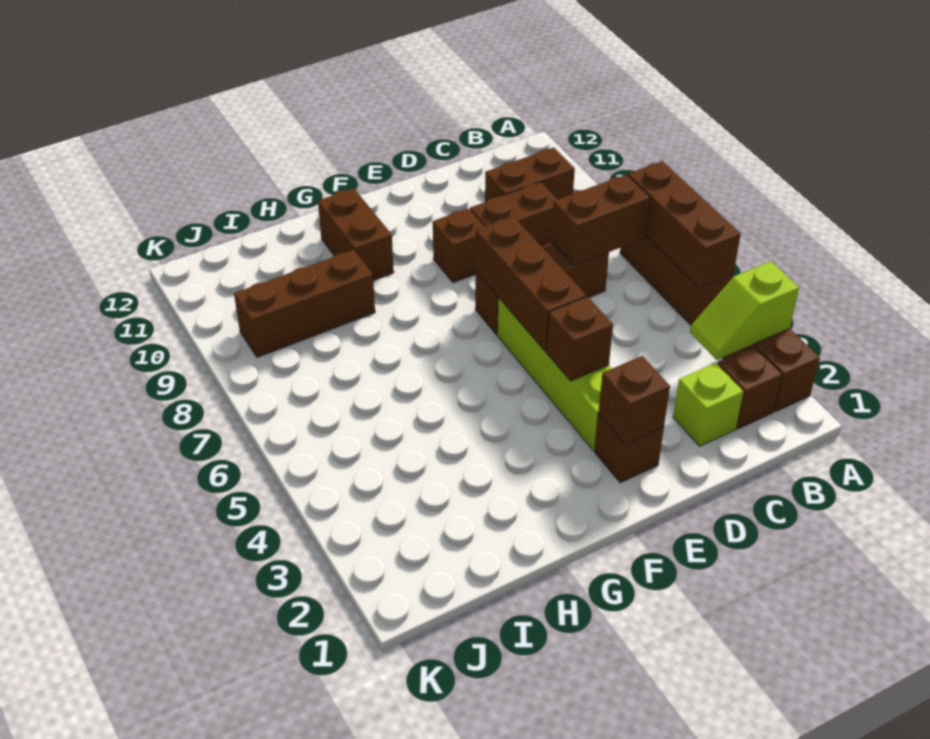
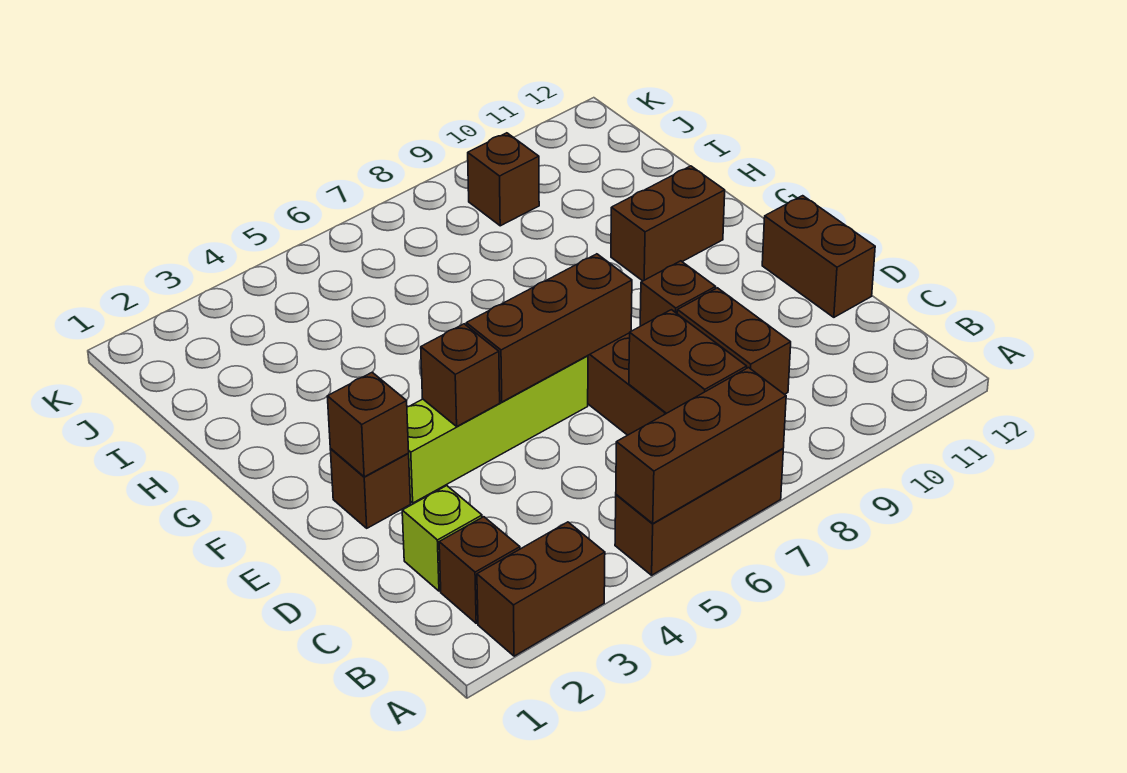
lime slope A3:B3 level 2 top A -> none
brown brick B10:C10 level 1 -> brown brick D12:E12 level 1
brown brick H9:J9 level 1 -> brown brick J9 level 1

